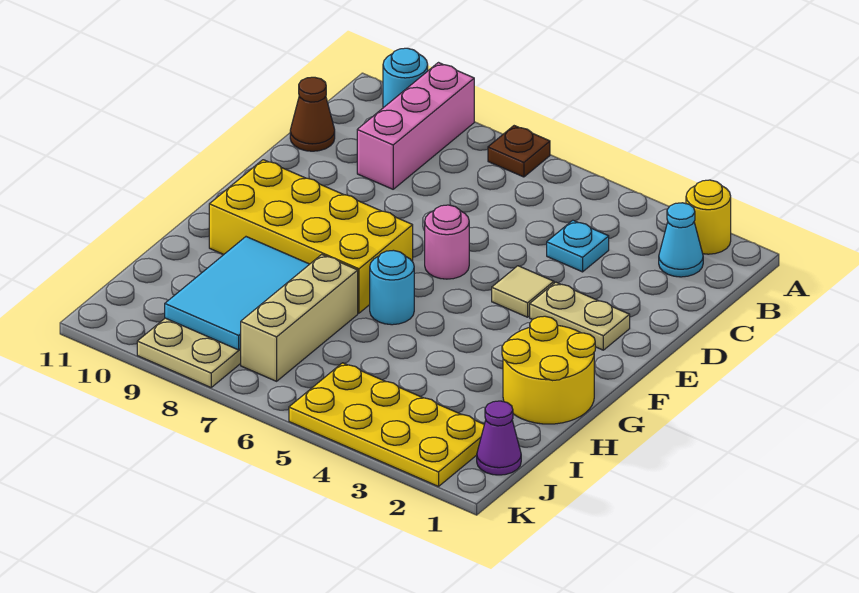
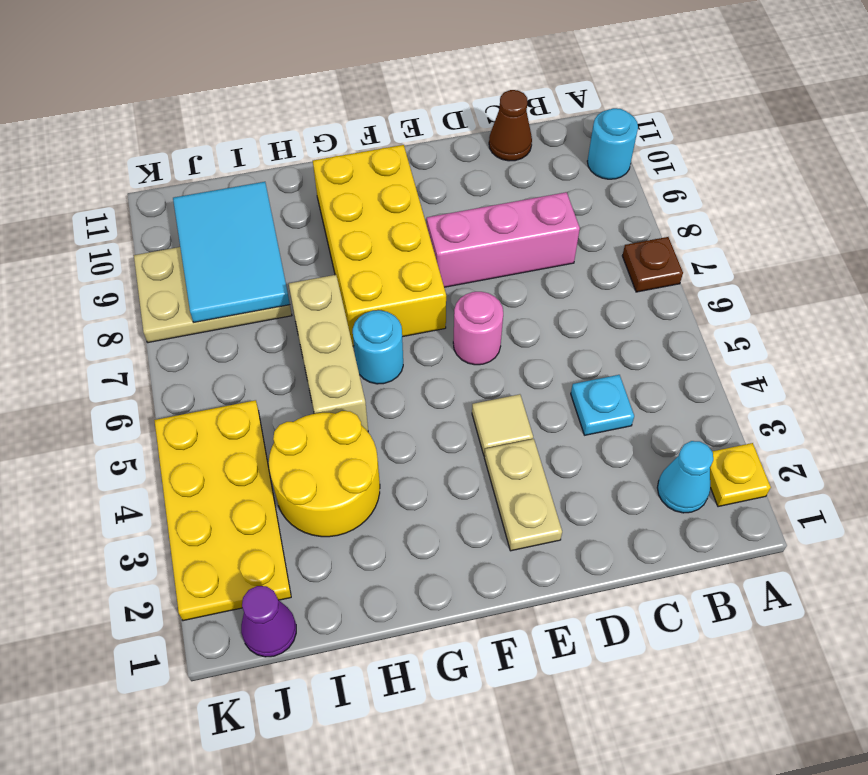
yellow round brick A2 level 1 -> yellow plate A2 level 1
pink brick A9:C9 level 1 -> pink brick C8:E8 level 1
yellow round brick G1:H2 level 1 -> yellow round brick H3:I4 level 1
tan brick H7:J7 level 1 -> tan brick H5:H7 level 1
cyan tile H8:J9 level 2 -> cyan tile I8:J10 level 2

